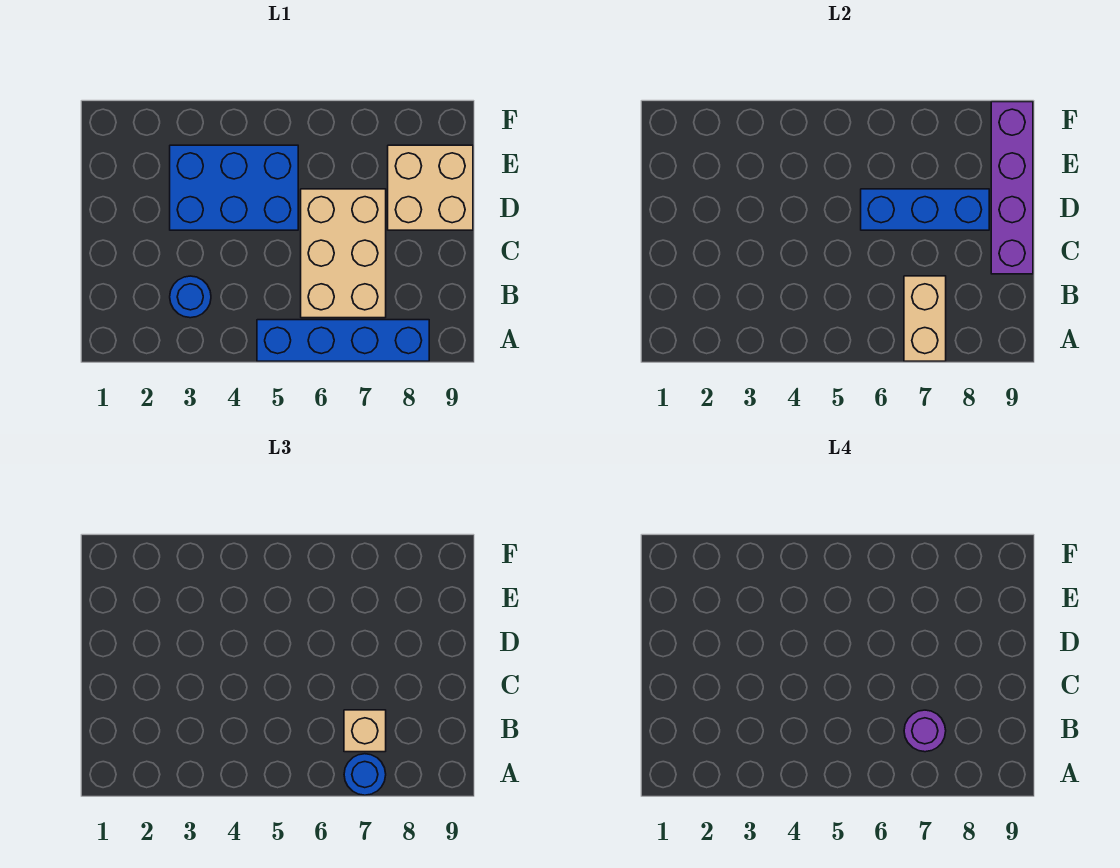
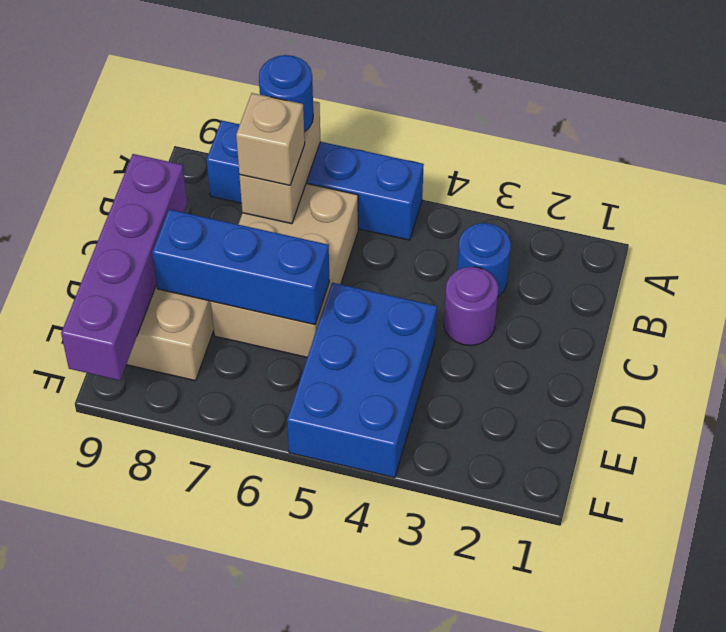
purple round brick B7 level 4 -> purple round brick C3 level 1
blue brick D3:E5 level 1 -> blue brick D4:F5 level 1

